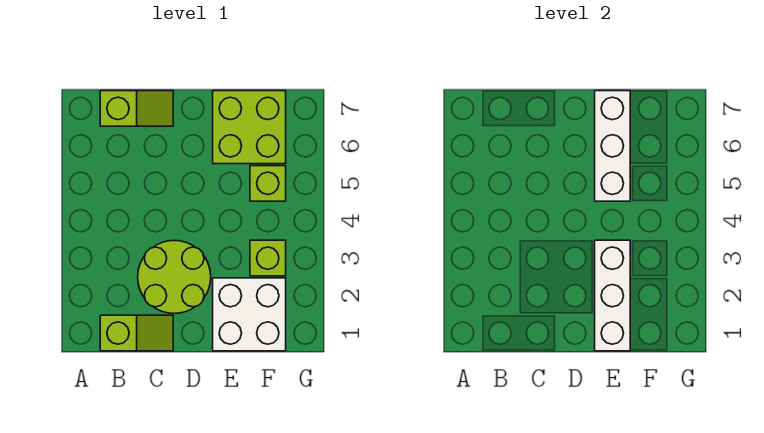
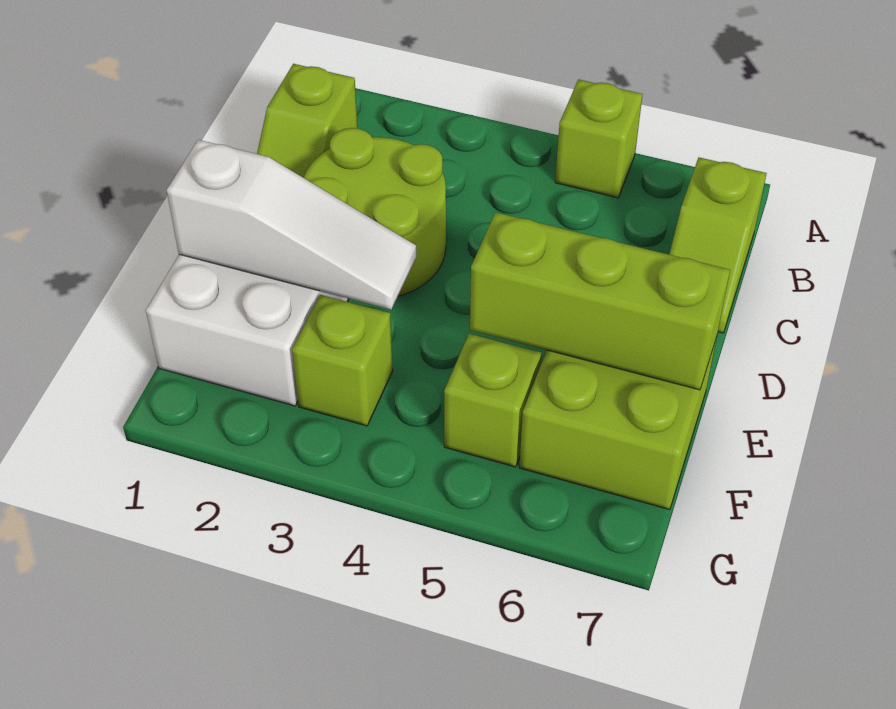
none -> lime brick A5 level 1
white brick E1:E3 level 2 -> white slope E1:E3 level 2 top 1
white brick E5:E7 level 2 -> lime brick E5:E7 level 2

